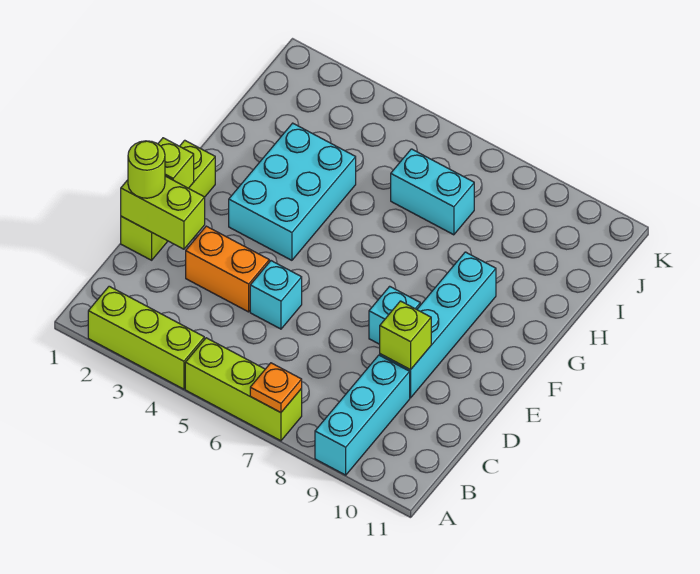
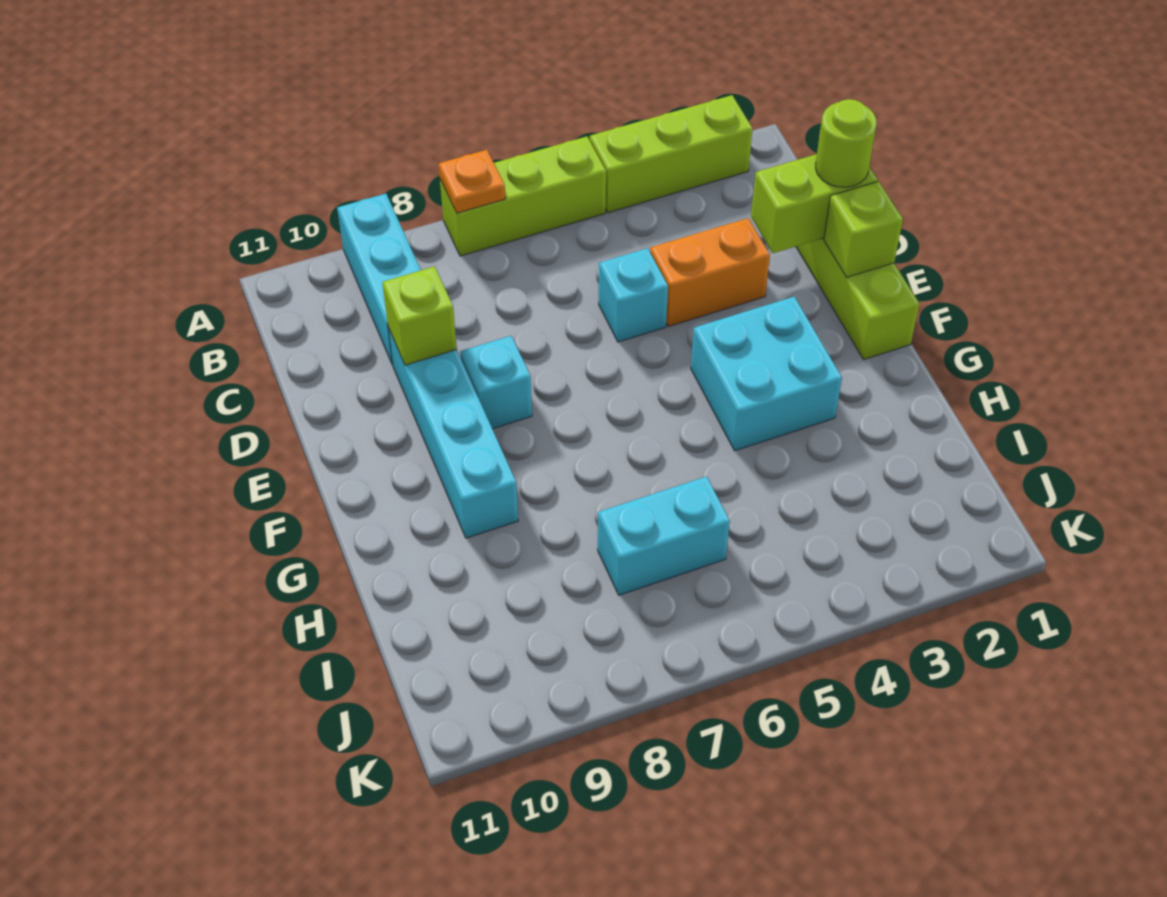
cyan brick F3:H4 level 1 -> cyan brick F3:G4 level 1

